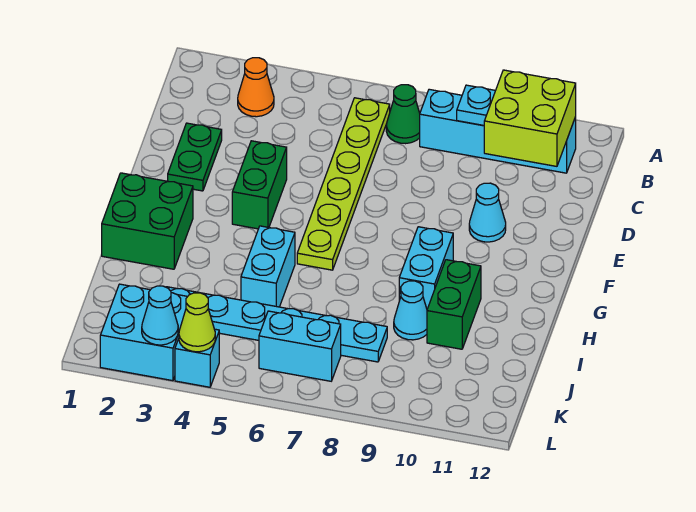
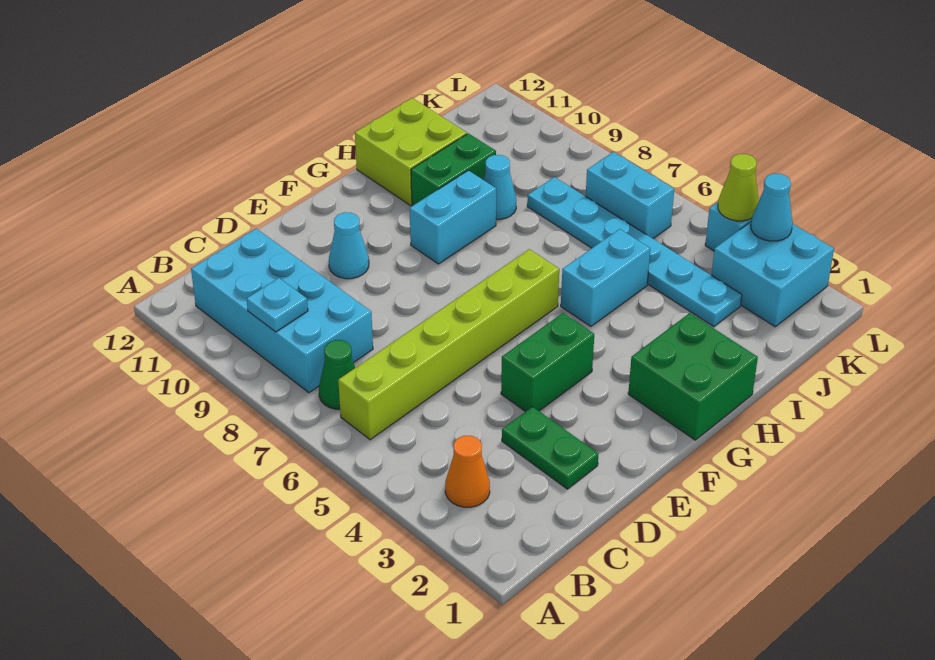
lime plate B6:G6 level 1 -> lime brick B6:G6 level 1
cyan brick B8:B11 level 1 -> cyan brick B8:C11 level 1
lime brick B10:C11 level 2 -> lime brick H11:I12 level 1
green plate D2:E2 level 1 -> green plate D2:D3 level 1

